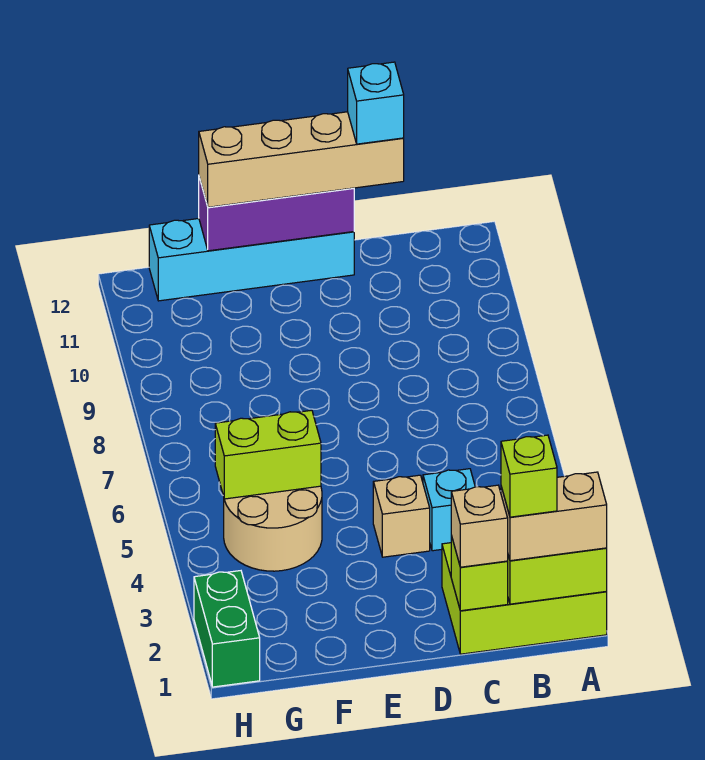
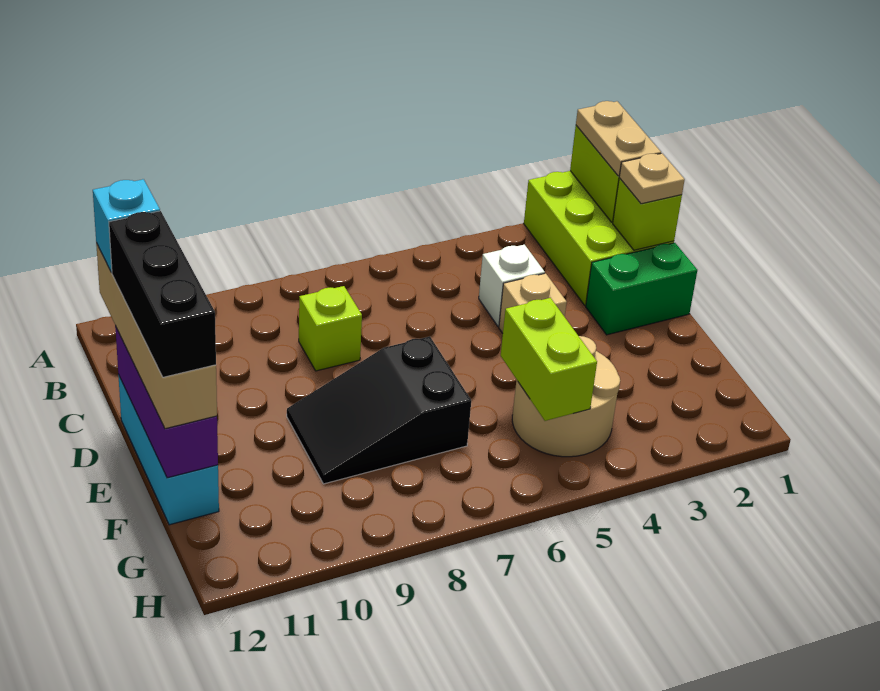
tan brick A1:B1 level 3 -> tan plate A1:B1 level 3
lime brick B1 level 4 -> lime brick C8 level 1
tan brick C1 level 3 -> tan plate C1 level 3
cyan brick C4 level 1 -> white brick C4 level 1
cyan brick D12:G12 level 1 -> cyan brick D12:F12 level 1
none -> black brick D12:F12 level 4
none -> black slope E7:F9 level 1 top 7
green brick H1:H2 level 1 -> green brick D1:D2 level 1

